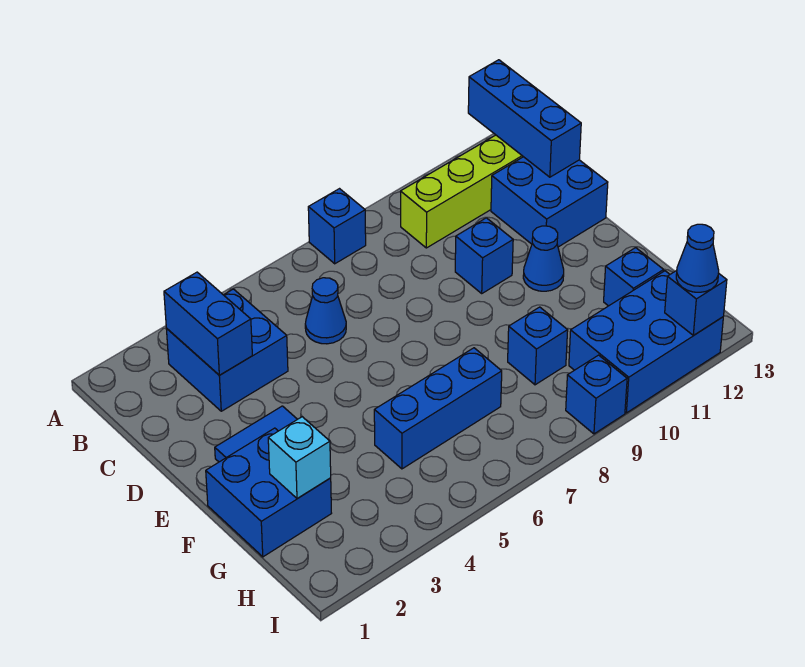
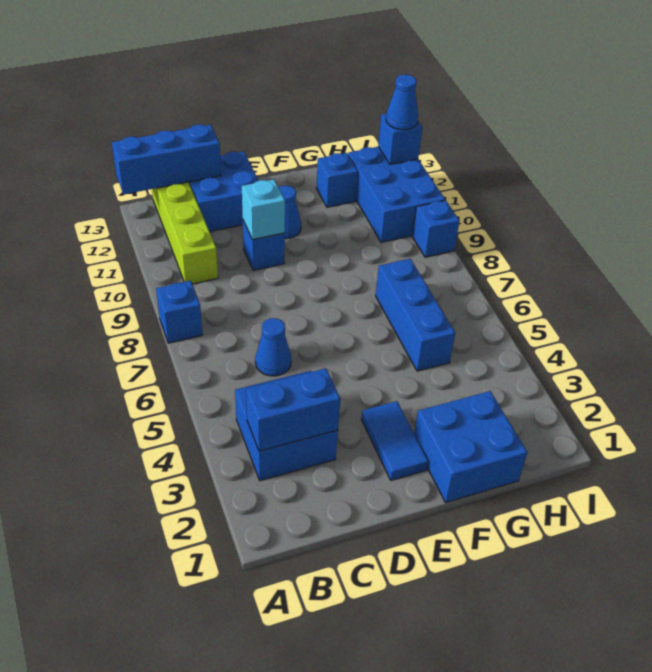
cyan brick G2 level 2 -> cyan brick D10 level 2
blue brick G9 level 1 -> none

